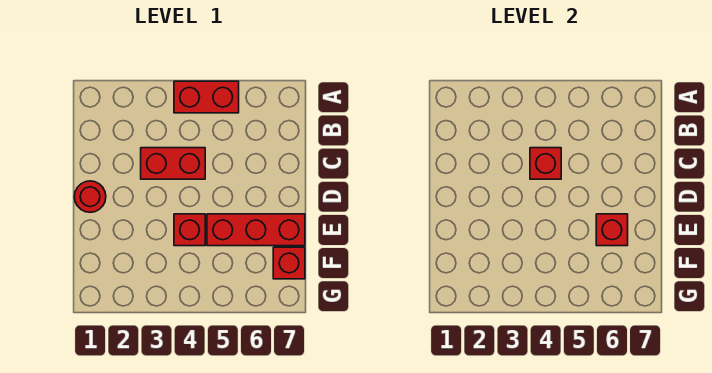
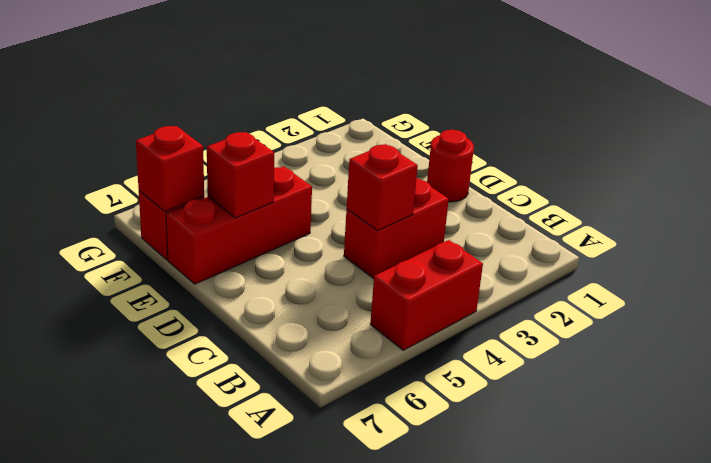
red brick E4 level 1 -> red brick F7 level 2

